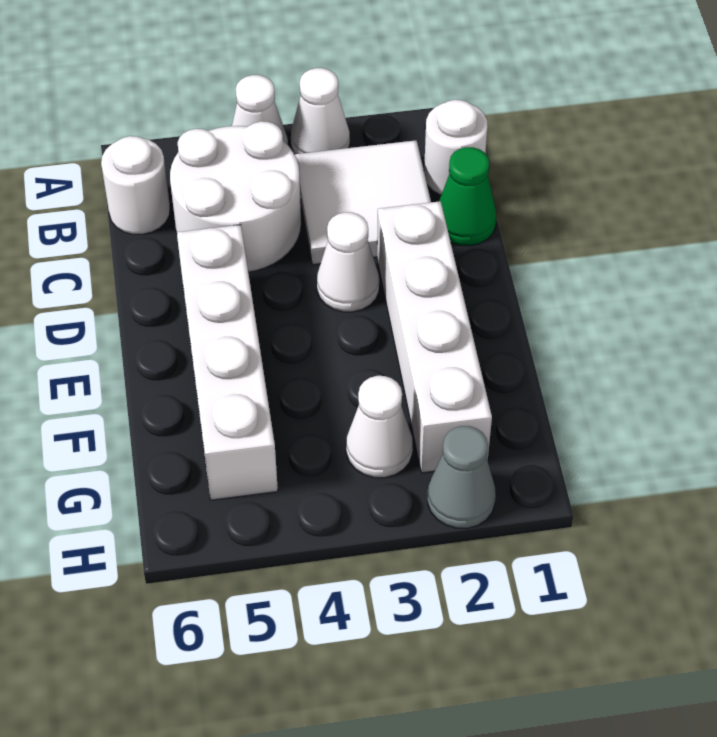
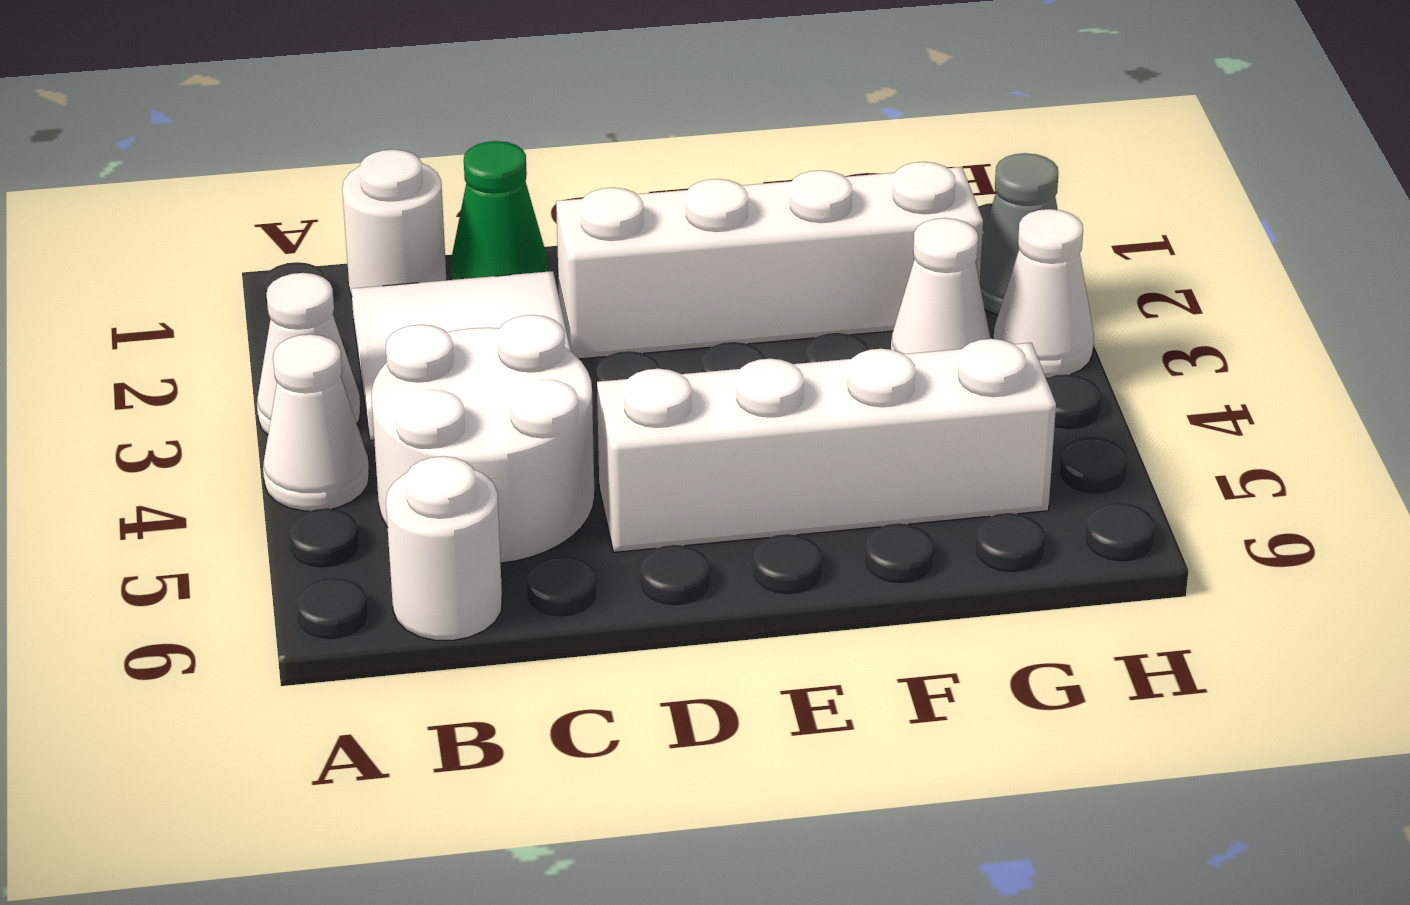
white cone D3 level 1 -> white cone H3 level 1

